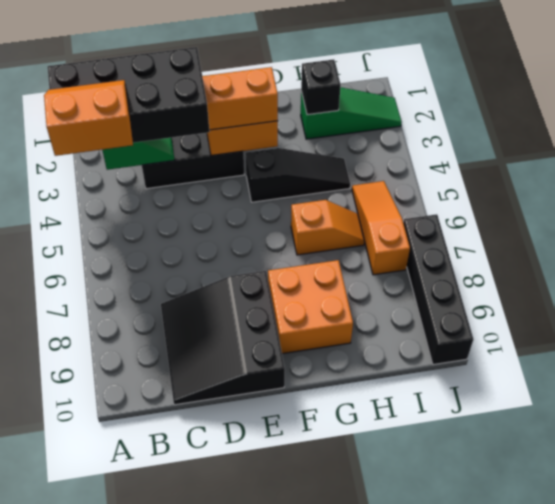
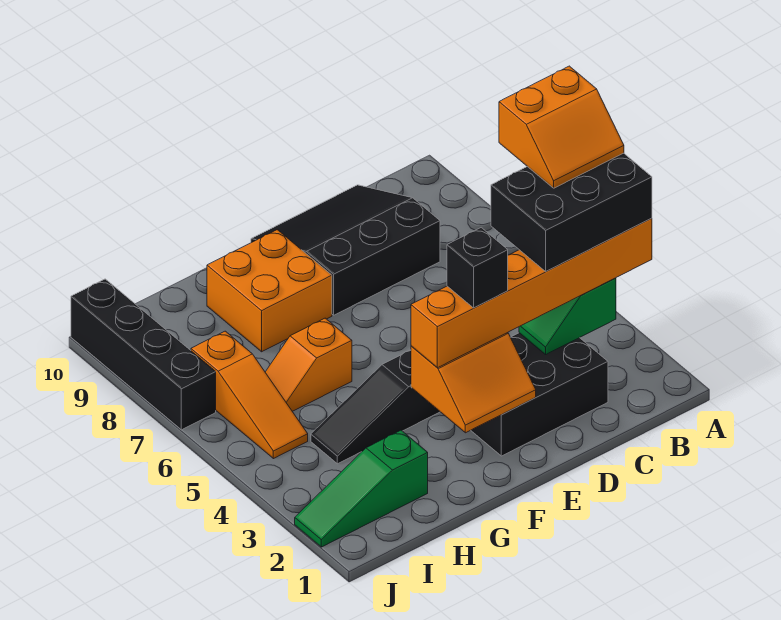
black brick A3:D4 level 4 -> black brick A3:C4 level 4
black slope C8:E10 level 1 top E -> black slope C8:E10 level 1 top 8
black brick H2 level 2 -> black brick E3 level 4

